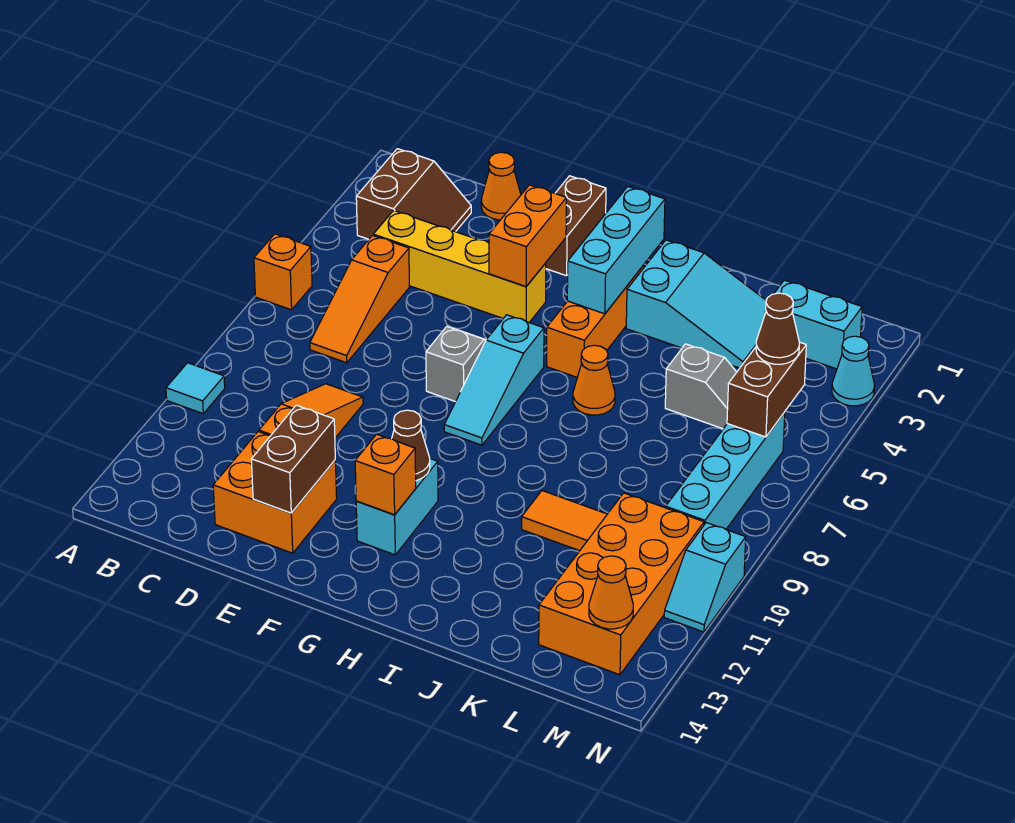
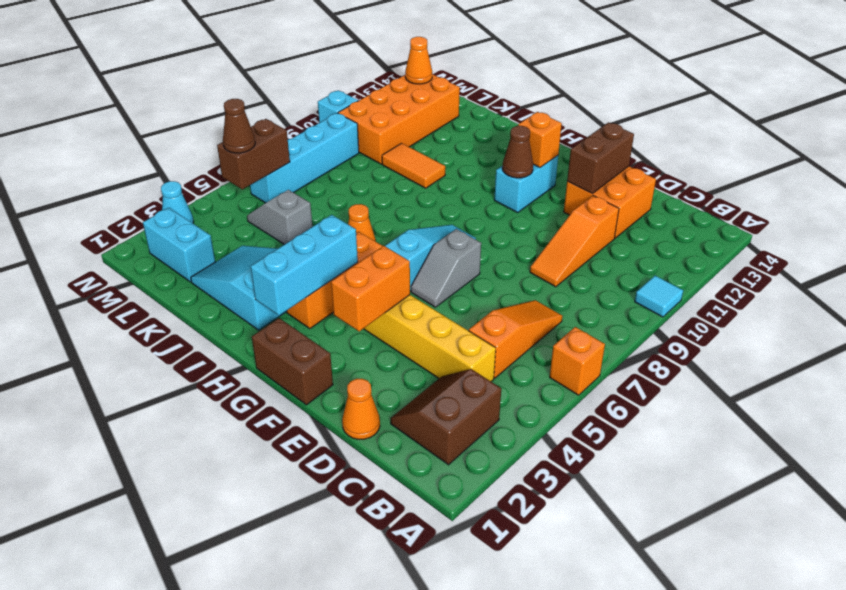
brown brick F1:F2 level 1 -> brown brick F1:G1 level 1

